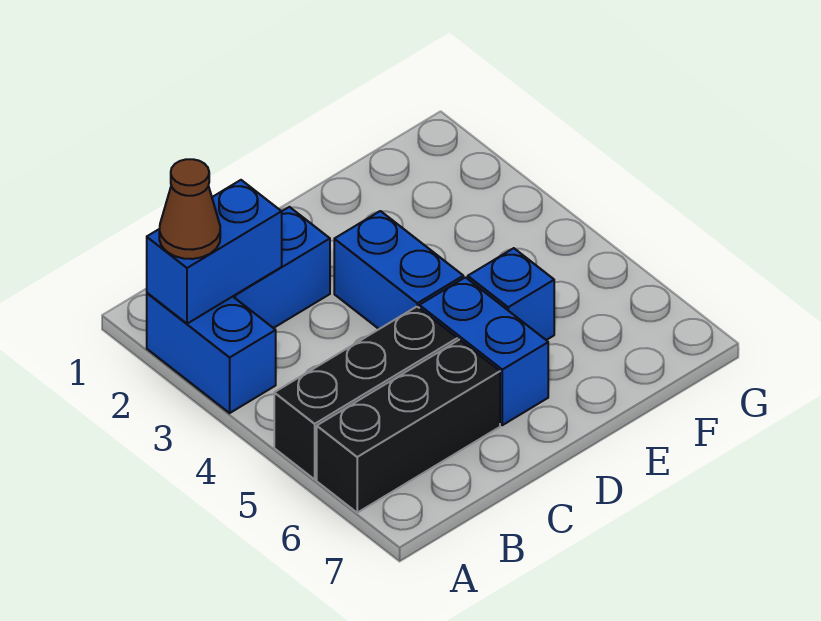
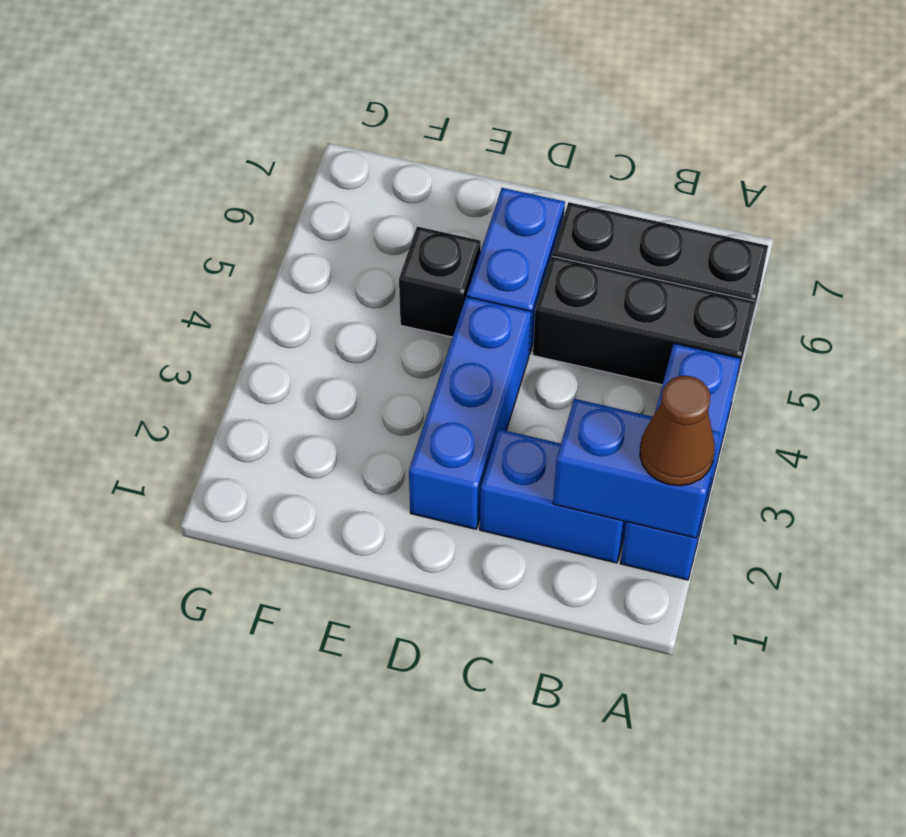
blue brick A2:A3 level 1 -> blue brick A2:A4 level 1
blue brick D3:D4 level 1 -> blue brick D2:D4 level 1
blue brick E5 level 1 -> black brick E5 level 1

